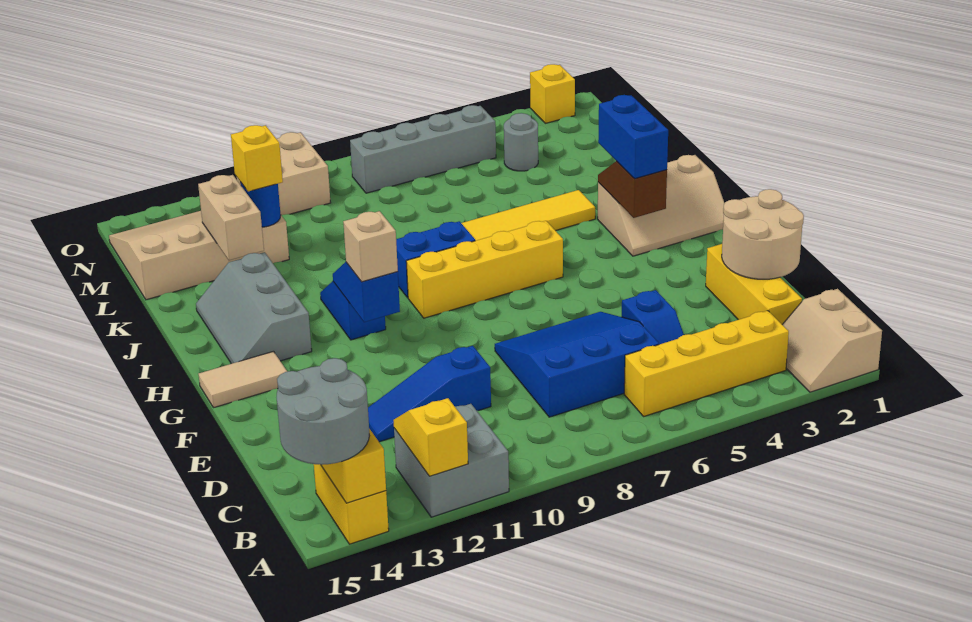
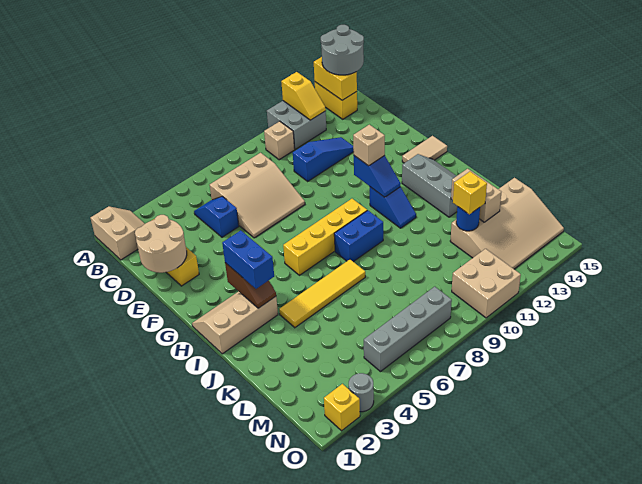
yellow brick B3:B6 level 1 -> none
none -> tan brick B10 level 1
blue slope C6:E8 level 1 top C -> tan slope C6:E8 level 1 top C
grey round brick M4 level 1 -> grey round brick O3 level 1

